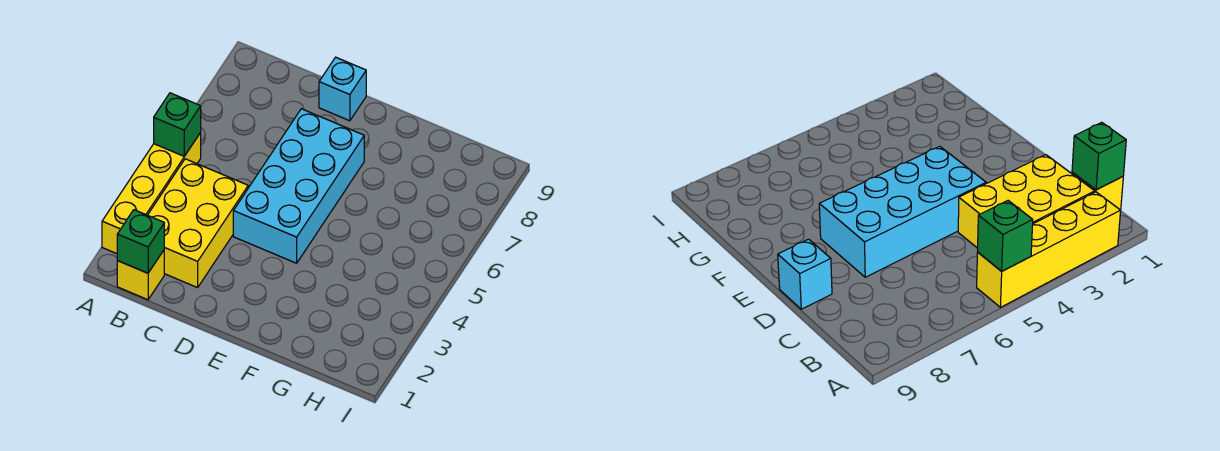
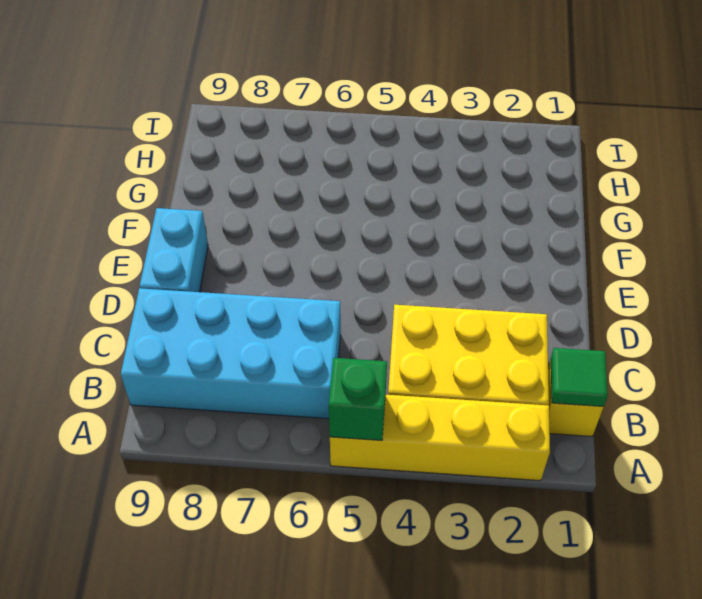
green brick B1 level 2 -> green tile B1 level 2
cyan brick D4:E7 level 1 -> cyan brick B6:C9 level 1
cyan brick D9 level 1 -> cyan brick D9:E9 level 1

